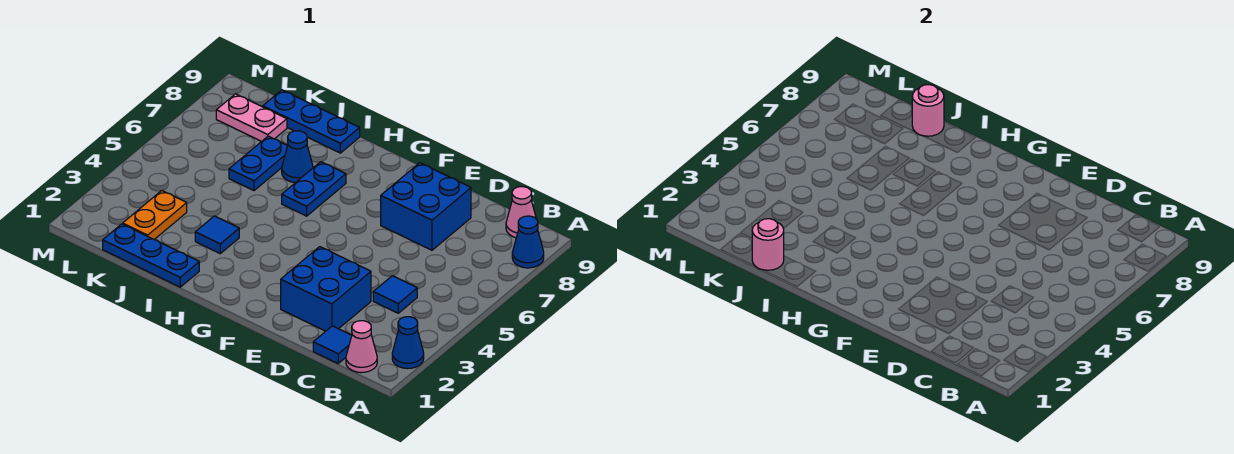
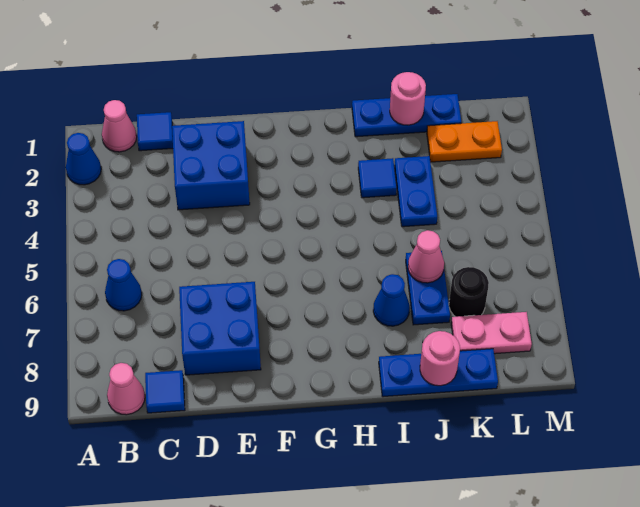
blue cone A8 level 1 -> blue cone B6 level 1
blue tile C4 level 1 -> blue tile C9 level 1
blue plate H6:H7 level 1 -> blue plate J3:J4 level 1
none -> pink cone J6 level 2
orange plate K2:K3 level 1 -> orange plate K2:L2 level 1
none -> black round brick K7 level 1

